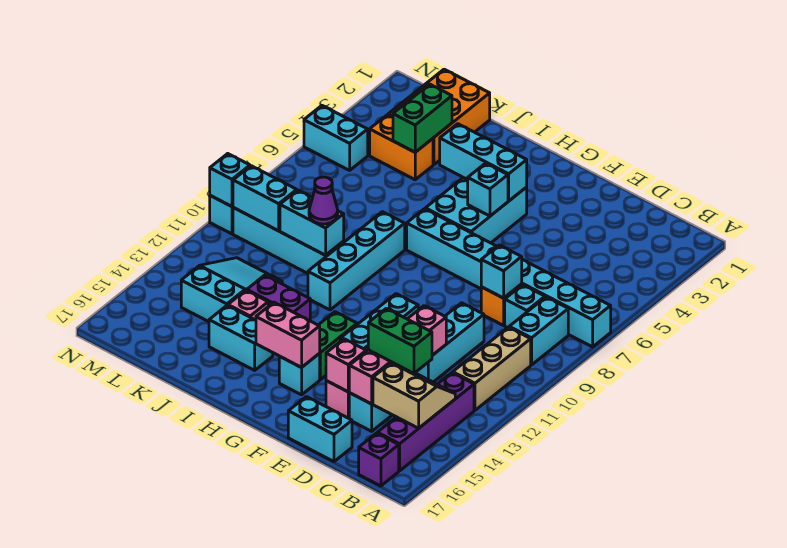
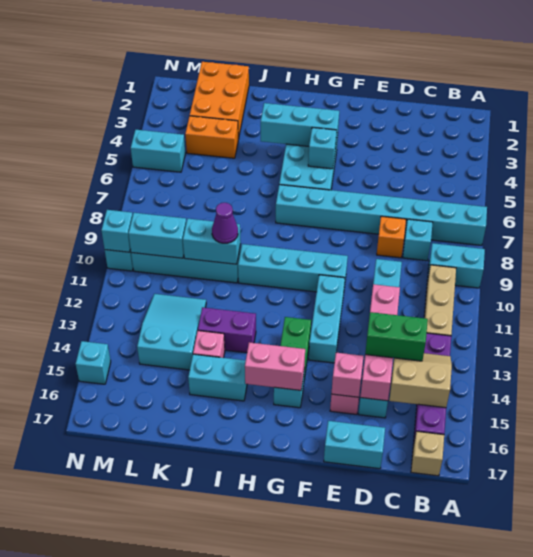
cyan brick B8:B9 level 1 -> cyan brick A9:B9 level 1
purple brick B17 level 1 -> tan brick B17 level 1
cyan brick D8 level 2 -> cyan brick N15 level 1
cyan brick I8:I11 level 1 -> cyan brick F10:I10 level 1
green brick K3:K4 level 2 -> none

